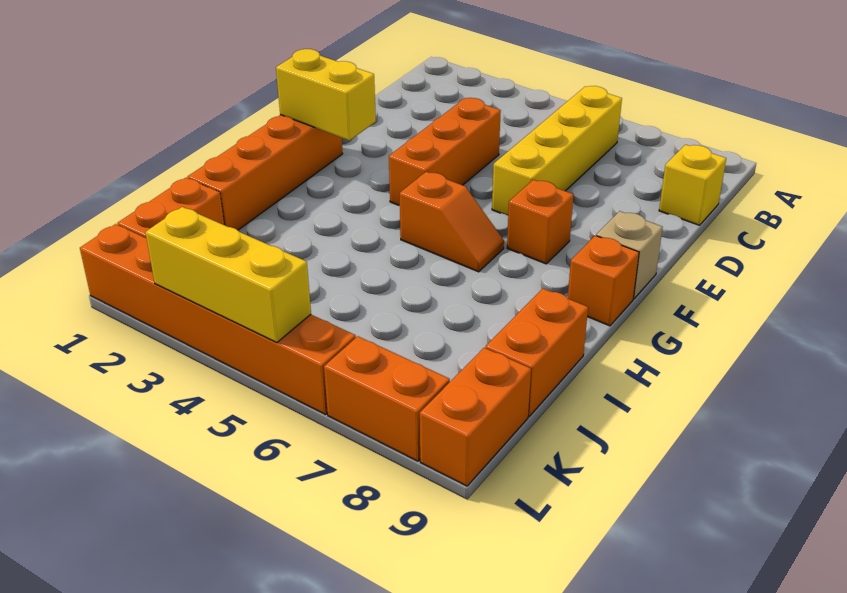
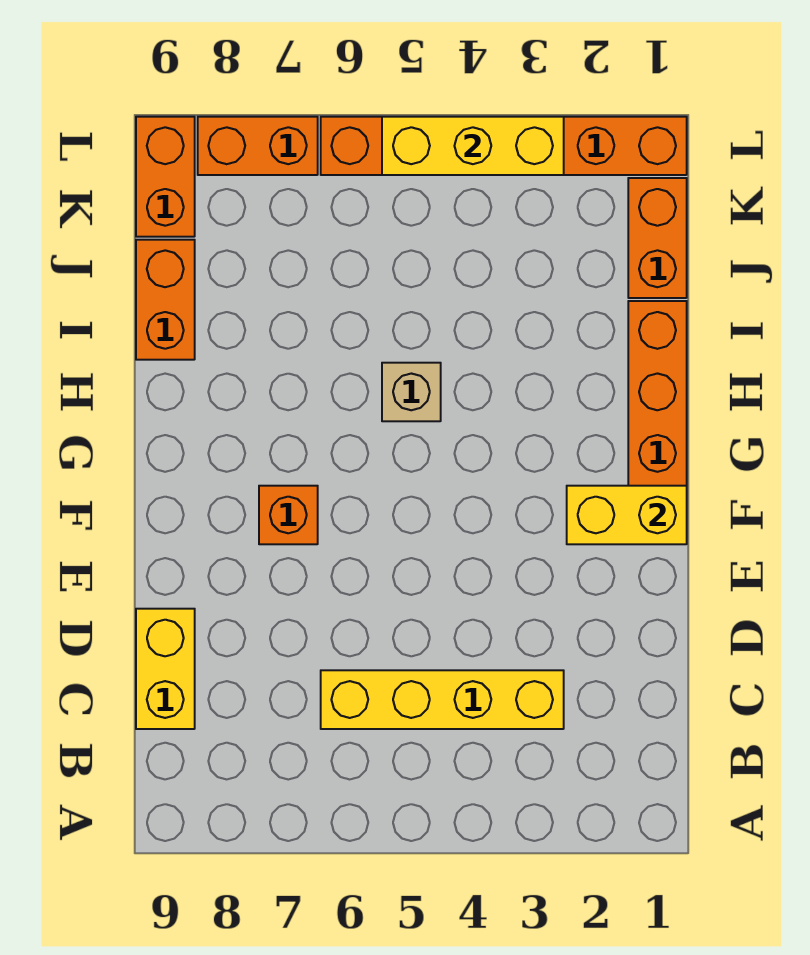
yellow brick B6:E6 level 1 -> yellow brick C3:C6 level 1
yellow brick C9 level 1 -> yellow brick C9:D9 level 1
orange brick D4:F4 level 1 -> none
tan brick F9 level 1 -> tan brick H5 level 1
orange slope G5:G6 level 1 top 5 -> none
orange brick G9 level 1 -> none

